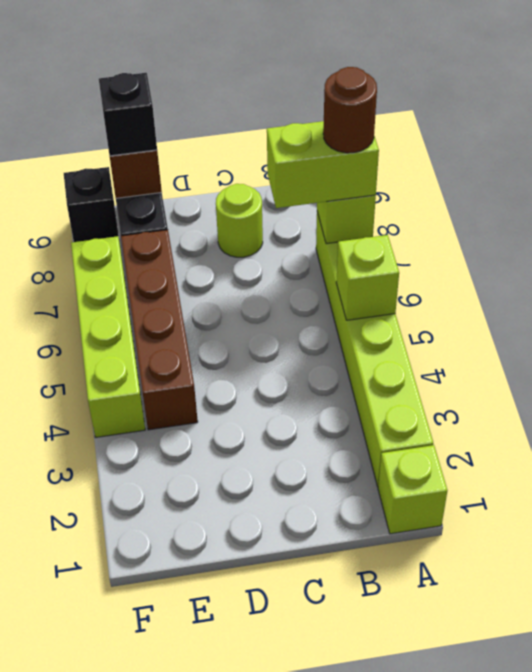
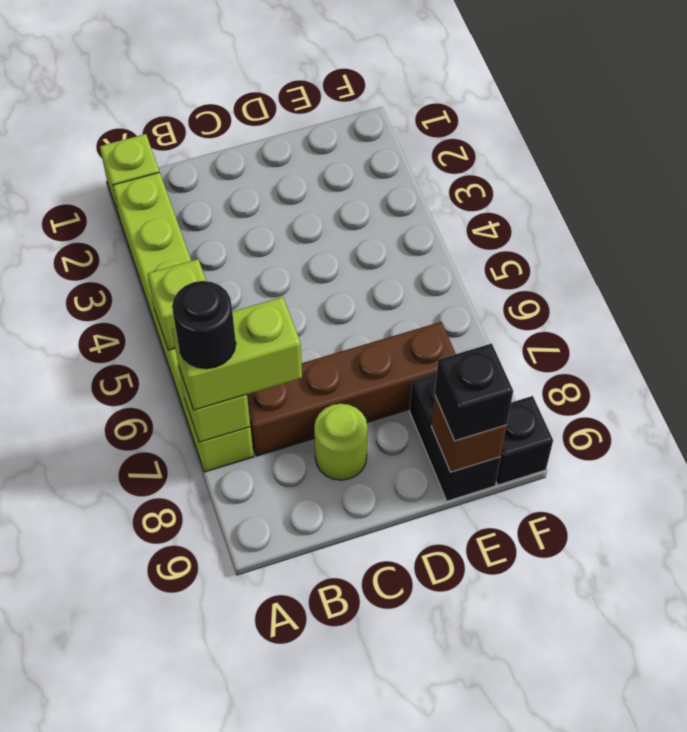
brown round brick A7 level 4 -> black round brick A7 level 4
brown brick E4:E7 level 1 -> brown brick B7:E7 level 1
lime brick F4:F7 level 1 -> none

